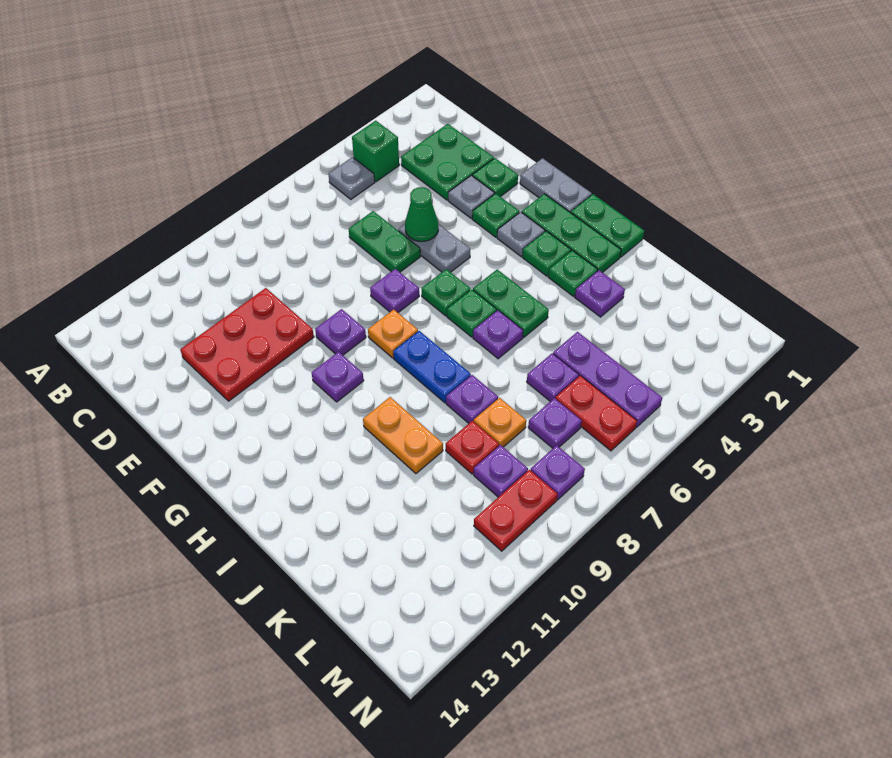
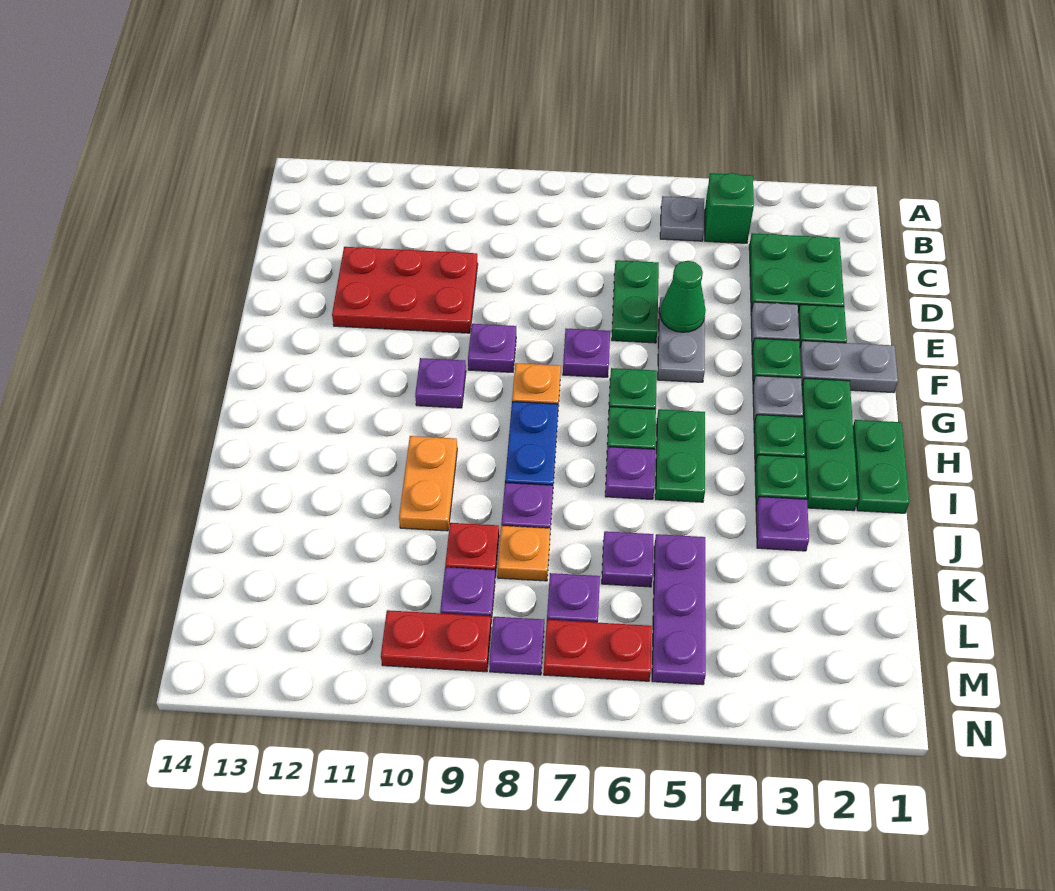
grey plate F1:G1 level 1 -> grey plate F1:F2 level 1
red plate L6:M6 level 1 -> red plate M6:M7 level 1

